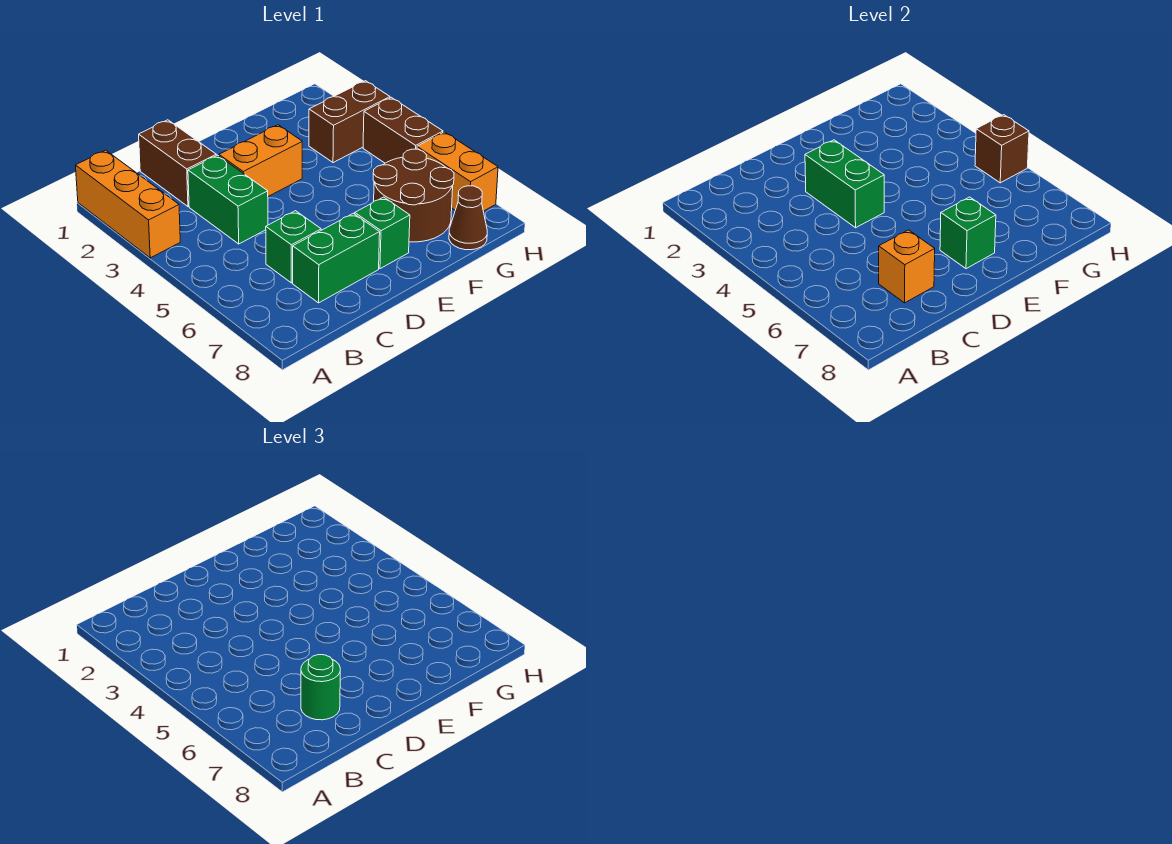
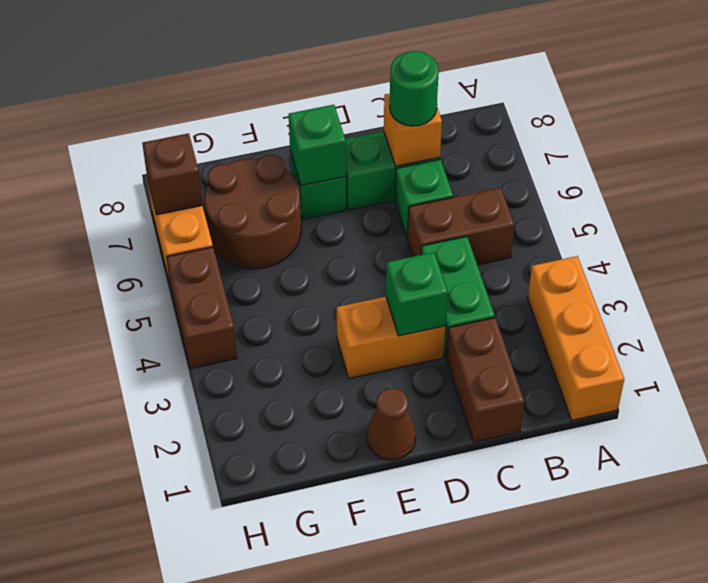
green brick D3:D4 level 2 -> green brick D3 level 2
brown brick G3:H3 level 1 -> brown brick B5:C5 level 1
brown cone G8 level 1 -> brown cone E1 level 1
brown brick H5 level 2 -> brown brick H7 level 2

